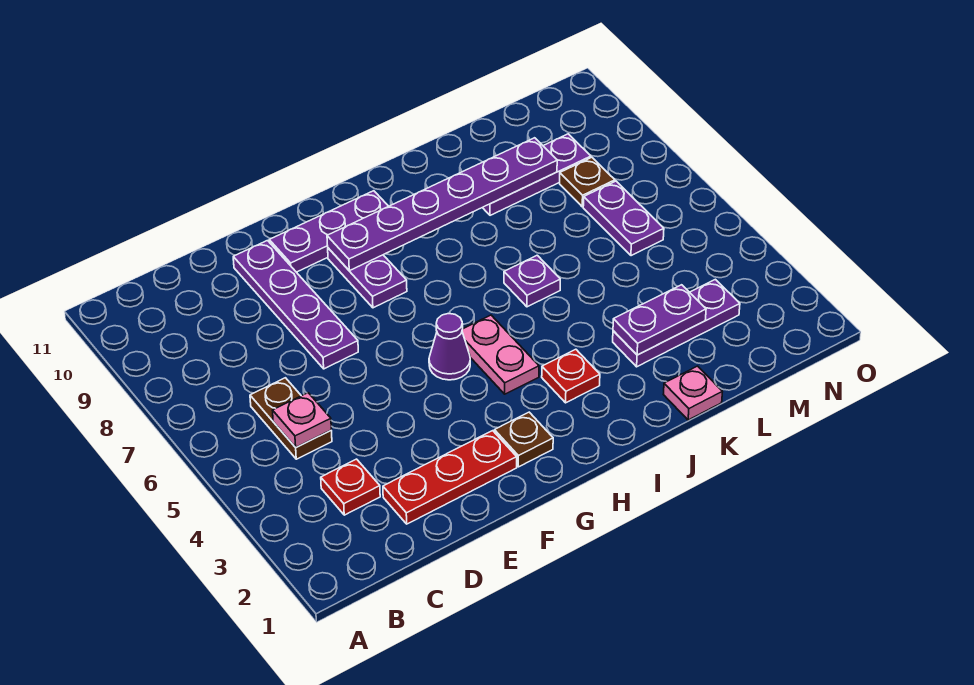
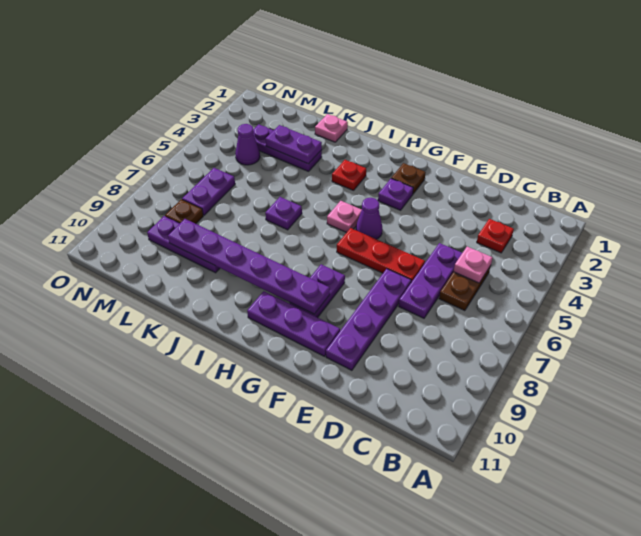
red plate D2:F2 level 1 -> red plate E6:G6 level 1
none -> purple plate D5:D7 level 1
none -> purple plate G3 level 1
pink plate H4:H5 level 1 -> pink plate H5 level 1
none -> purple cone M4 level 1

